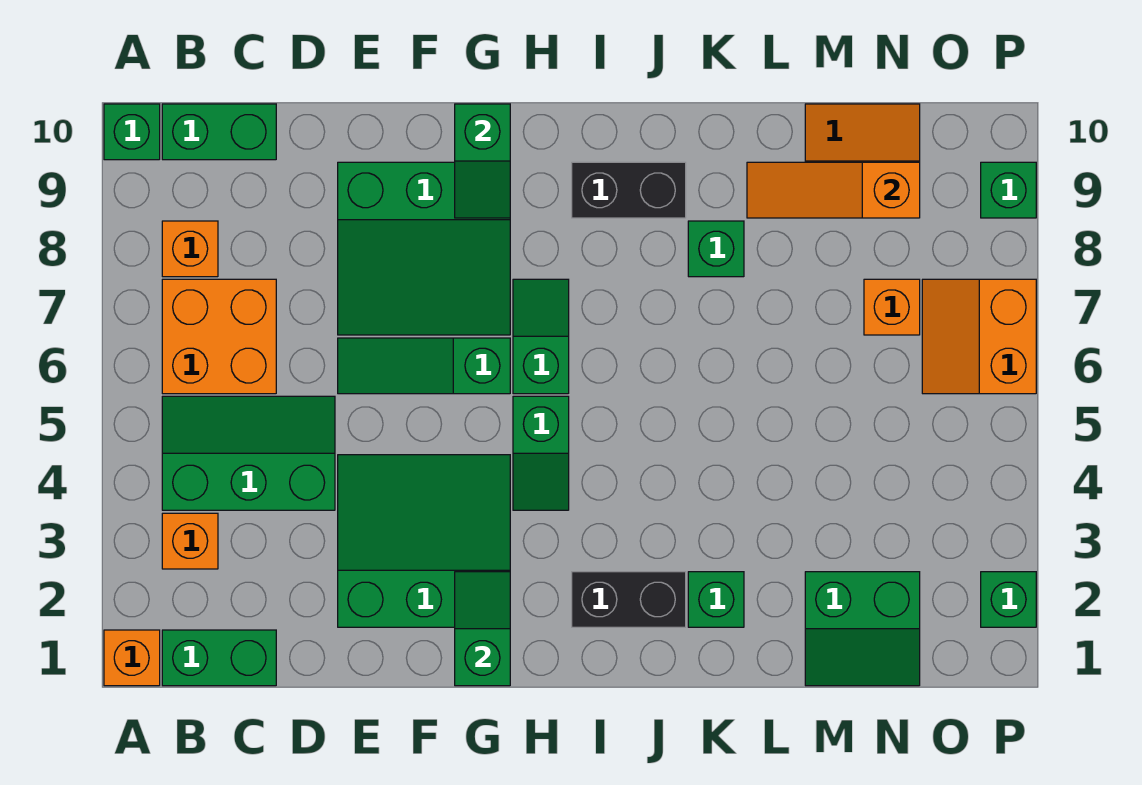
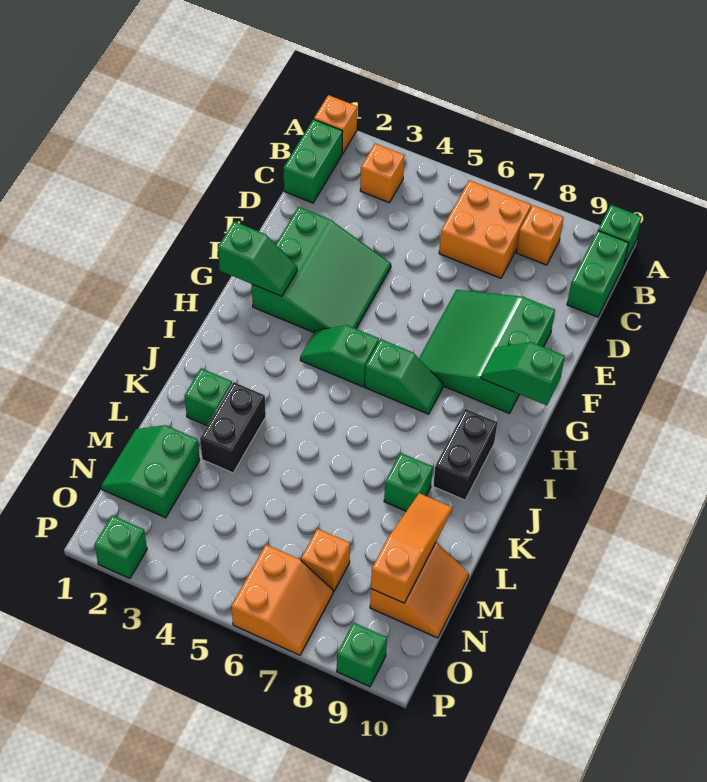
green slope B4:D5 level 1 top 4 -> none
green slope E6:G6 level 1 top G -> none
black brick I2:J2 level 1 -> black brick K3:L3 level 1
orange slope O6:P7 level 1 top P -> orange slope O6:P7 level 1 top 6

